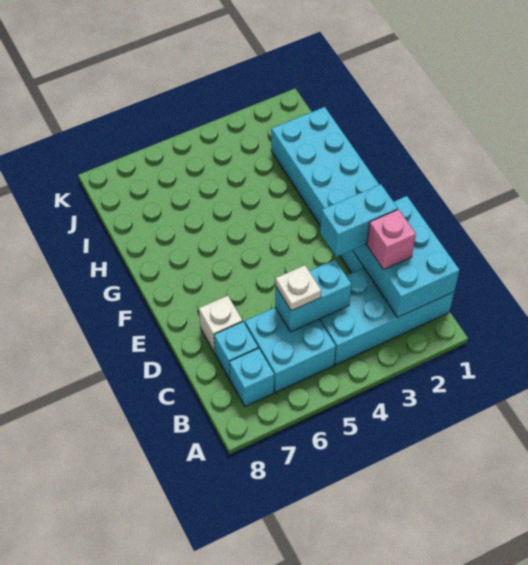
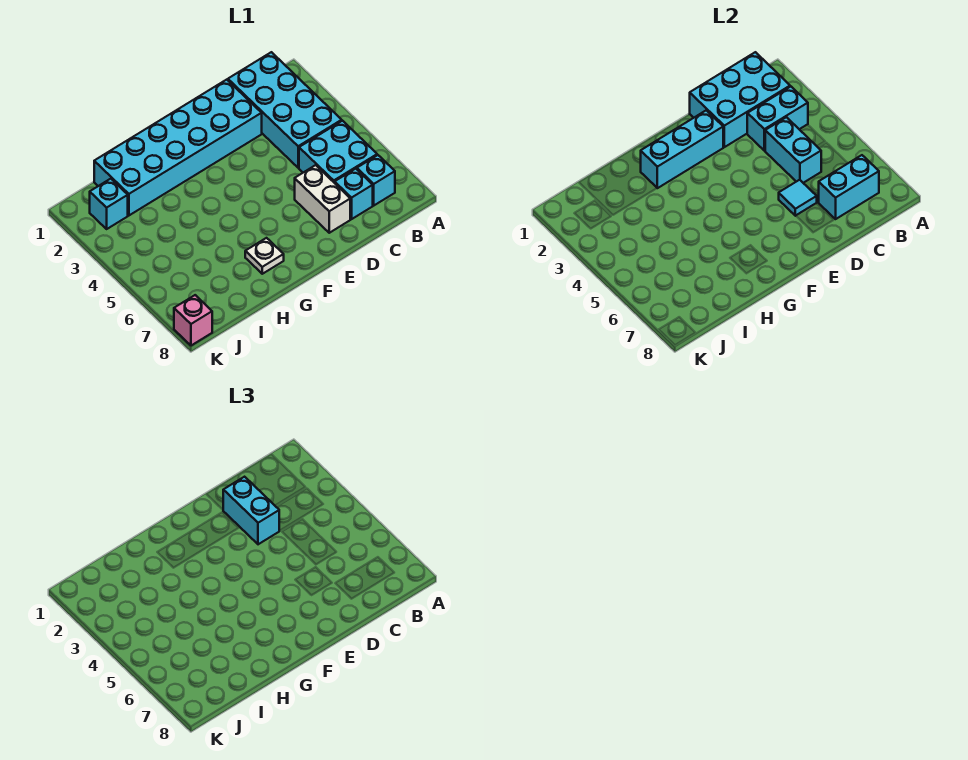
none -> cyan brick B3:C3 level 2
none -> cyan brick B7:C7 level 2
pink brick C2 level 3 -> pink brick K8 level 1
white plate C5 level 3 -> white plate G7 level 1
none -> cyan tile D6 level 2
white brick D7 level 1 -> white brick D6:D7 level 1
none -> cyan brick E2:G2 level 2
none -> cyan brick J2 level 1

